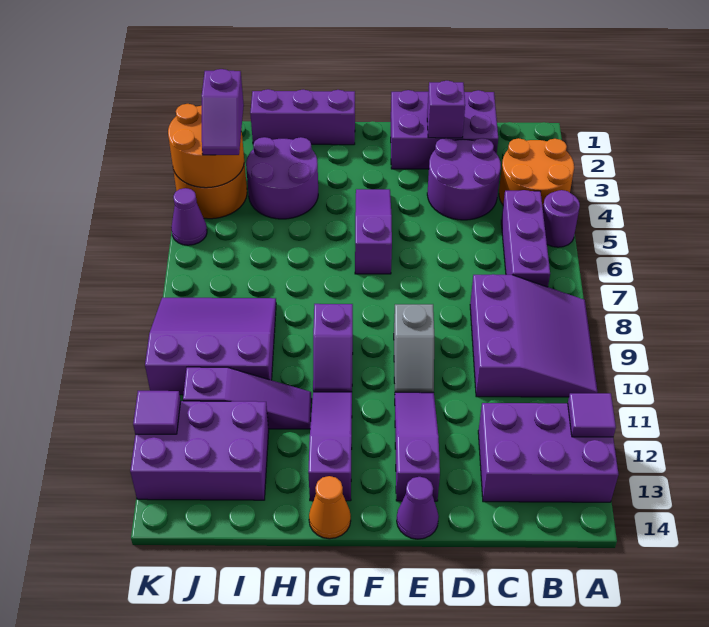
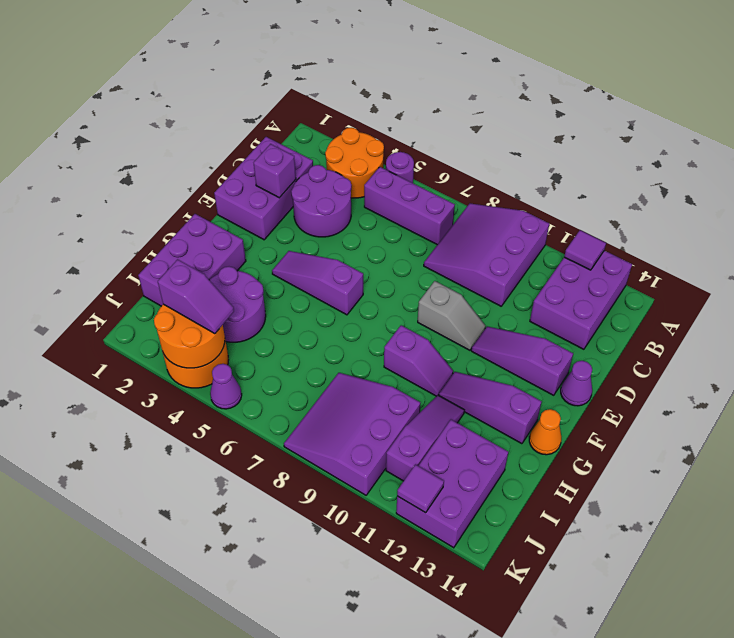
purple slope A8:C10 level 1 top C -> purple slope A8:C10 level 1 top 10
purple brick G1:I1 level 1 -> purple brick G1:I2 level 1

